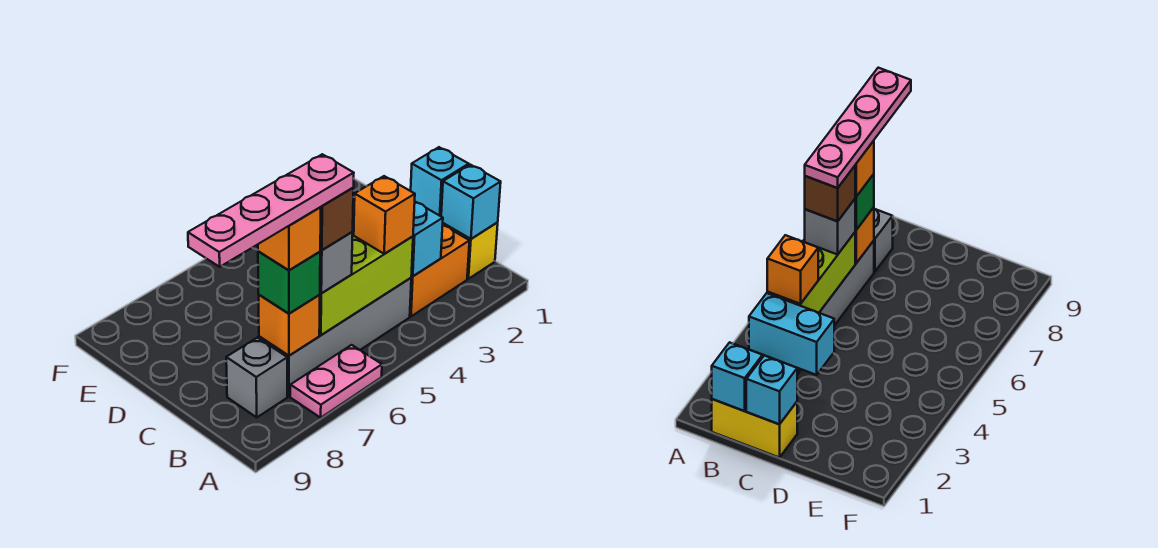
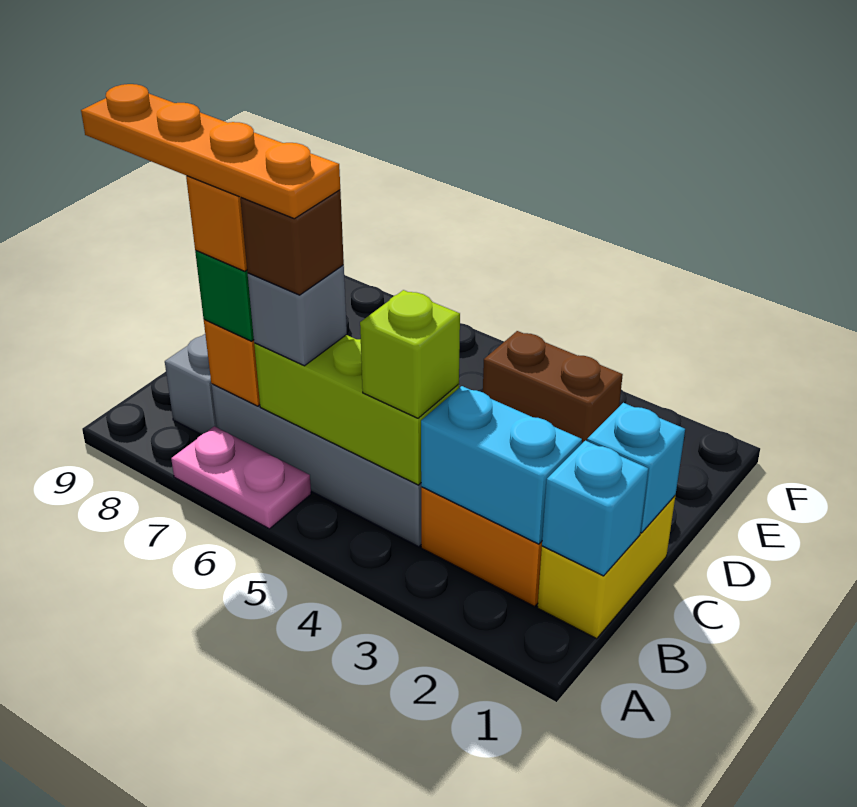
cyan brick B3:C3 level 2 -> cyan brick B2:B3 level 2
orange brick B4 level 3 -> lime brick B4 level 3
pink plate B6:B9 level 5 -> orange plate B6:B9 level 5
none -> brown brick E3:E4 level 1

